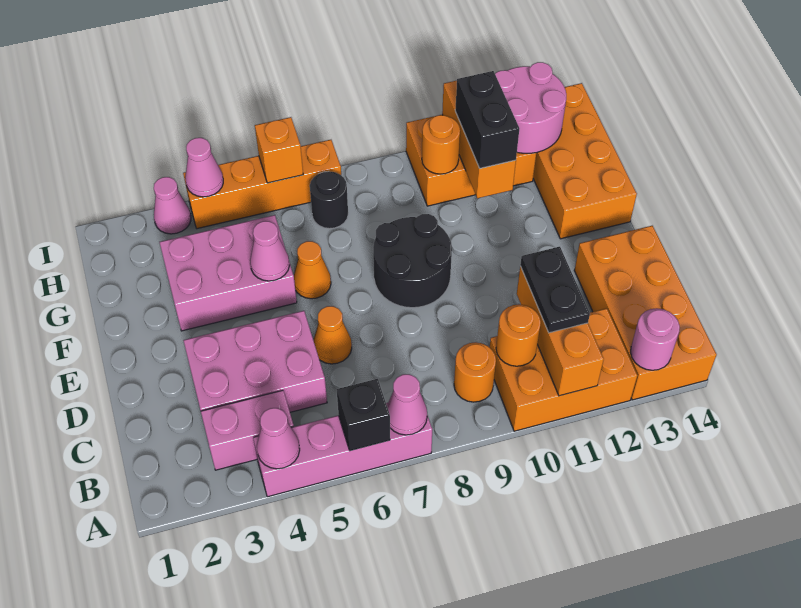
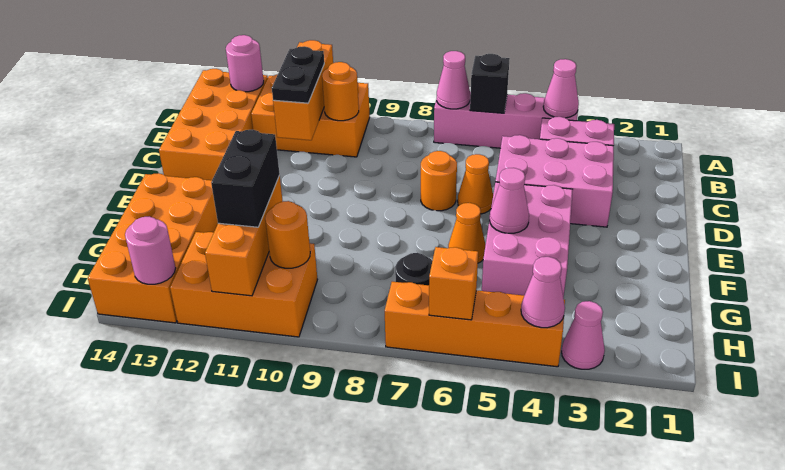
orange round brick B9 level 1 -> orange round brick D7 level 1
black round brick E8:F9 level 1 -> none
pink brick F3:G5 level 1 -> pink brick E4:G5 level 1
pink round brick H12:I13 level 2 -> pink round brick I13 level 2

